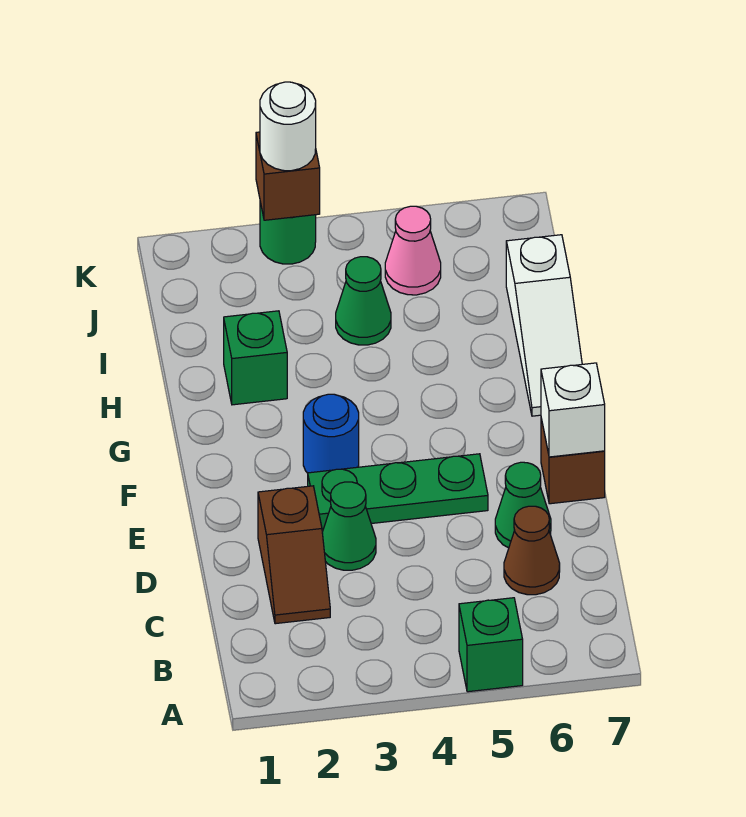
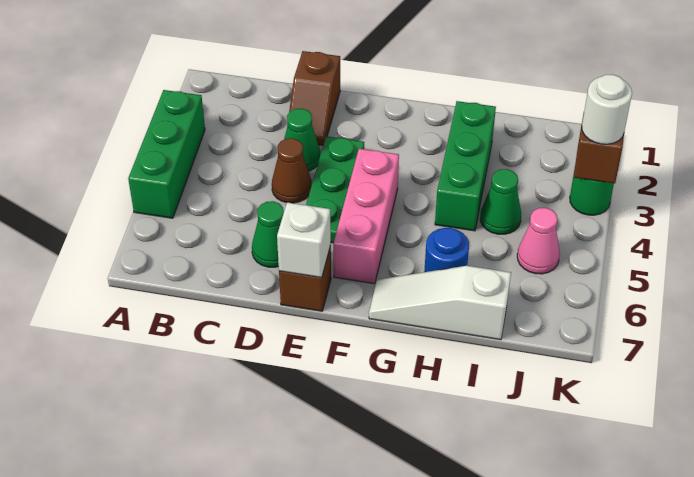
green brick A5 level 1 -> green brick A3:A5 level 1
brown slope C2:D2 level 1 top D -> brown slope D1:D2 level 1 top 1
brown cone C6 level 1 -> brown cone D4 level 1
blue round brick F3 level 1 -> blue round brick H6 level 1
none -> pink brick F4:F6 level 1
green brick H2 level 1 -> green brick H2:H4 level 1

